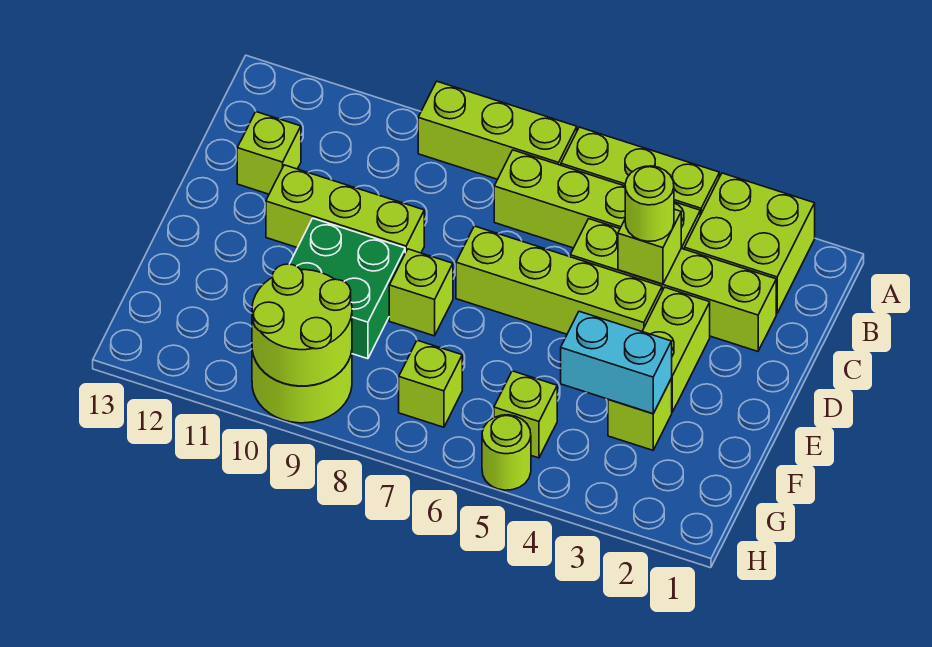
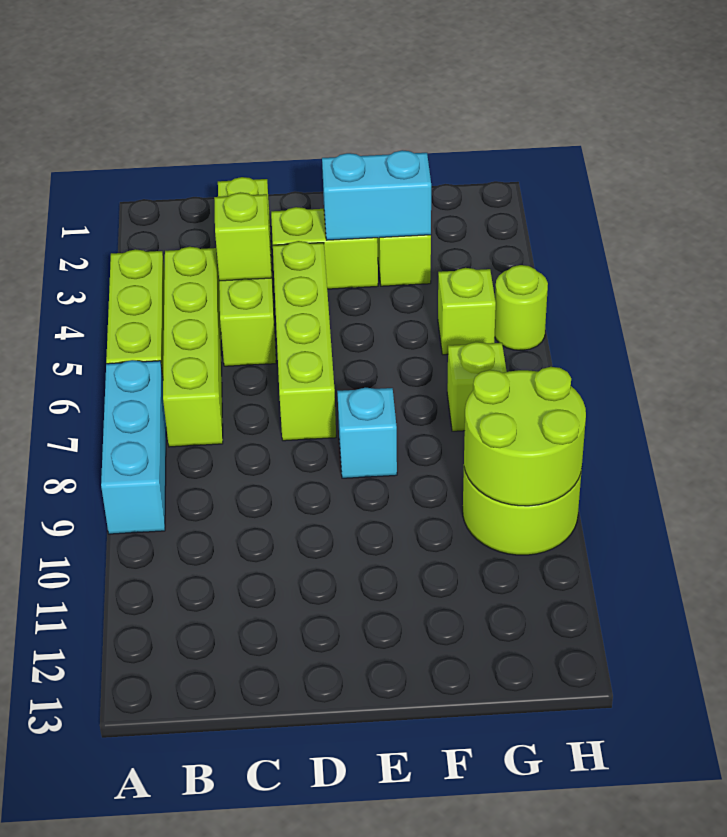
lime brick A2:B3 level 1 -> none
lime brick A7:A9 level 1 -> cyan brick A7:A9 level 1
lime round brick C4 level 3 -> none
lime brick C12 level 1 -> none
lime brick D9:D11 level 1 -> none
lime brick E8 level 1 -> cyan brick E8 level 1
green brick E9:F10 level 1 -> none
cyan brick F3:F4 level 2 -> cyan brick E3:F3 level 2

